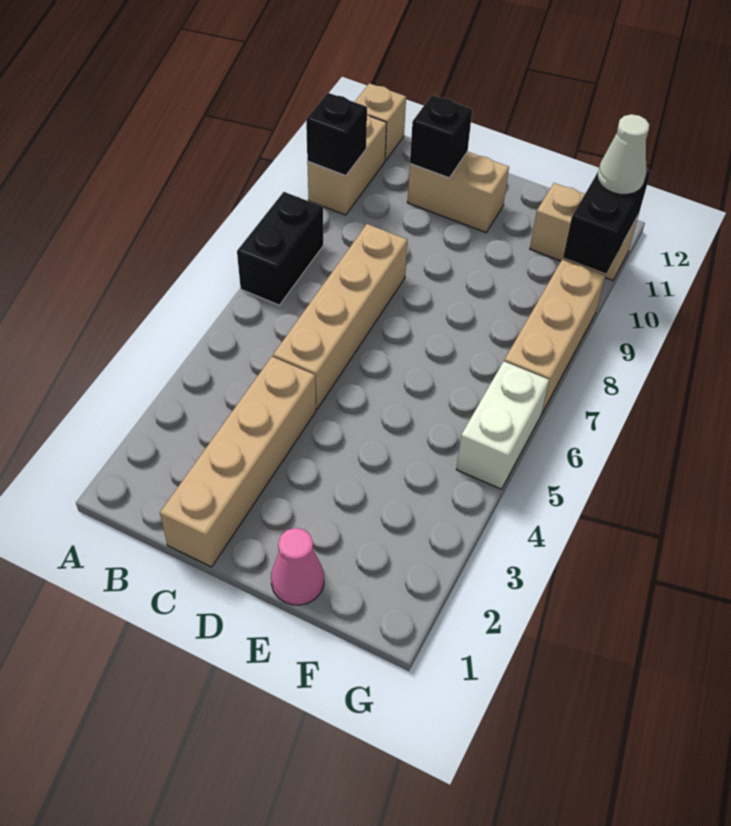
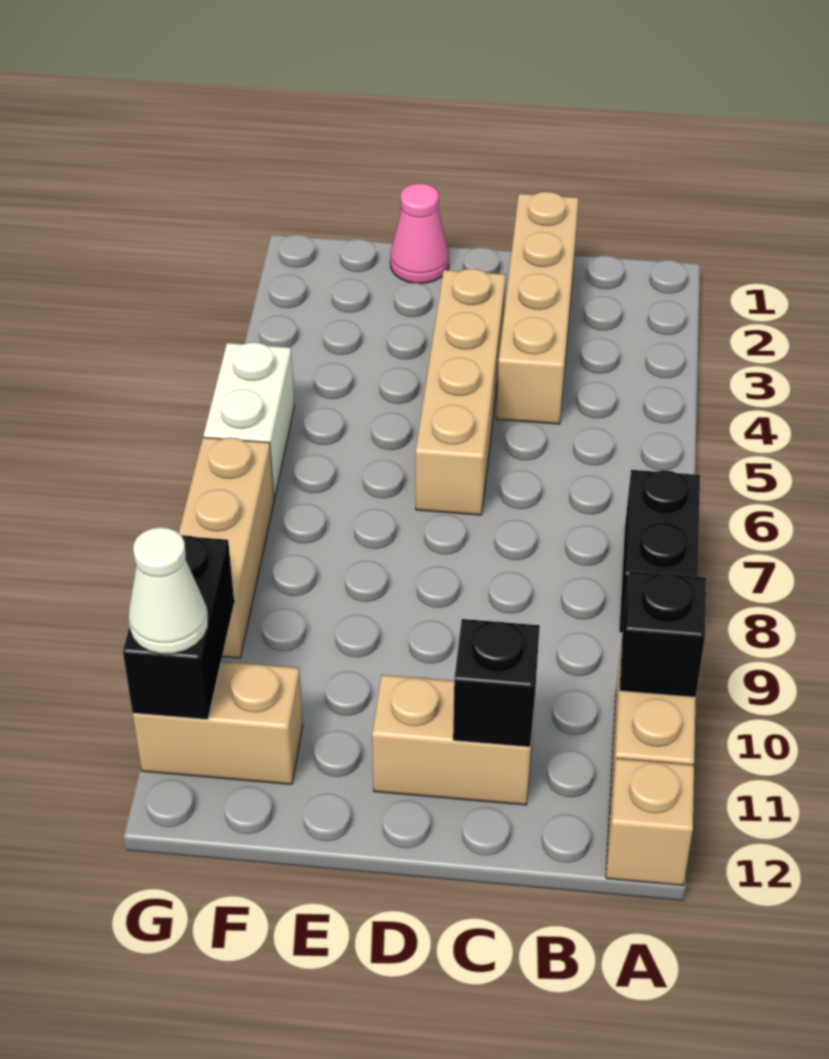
tan brick C5:C8 level 1 -> tan brick D3:D6 level 1

